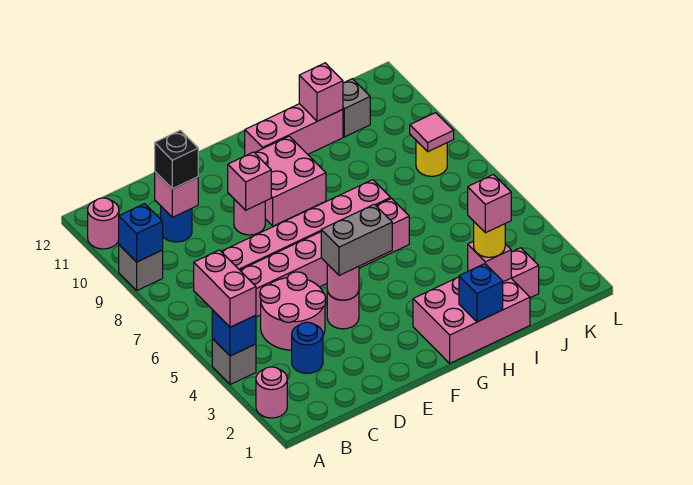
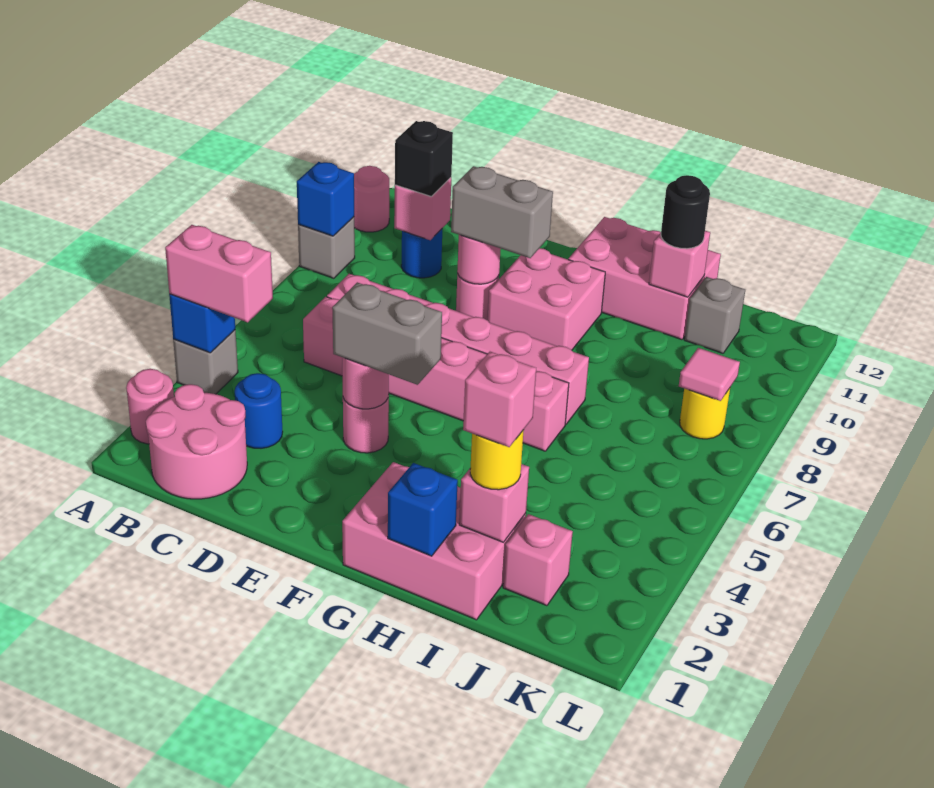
pink brick A4:A5 level 3 -> pink brick A4:B4 level 3
pink round brick C4:D5 level 1 -> pink round brick B1:C2 level 1
pink brick E9 level 2 -> pink round brick E9 level 2
none -> grey brick E9:F9 level 3
pink brick G11:I11 level 1 -> pink brick G11:I12 level 1
none -> black round brick I11 level 3

